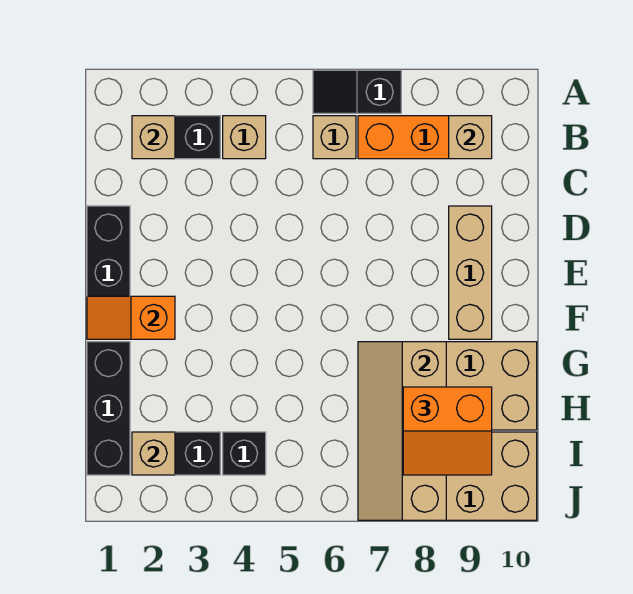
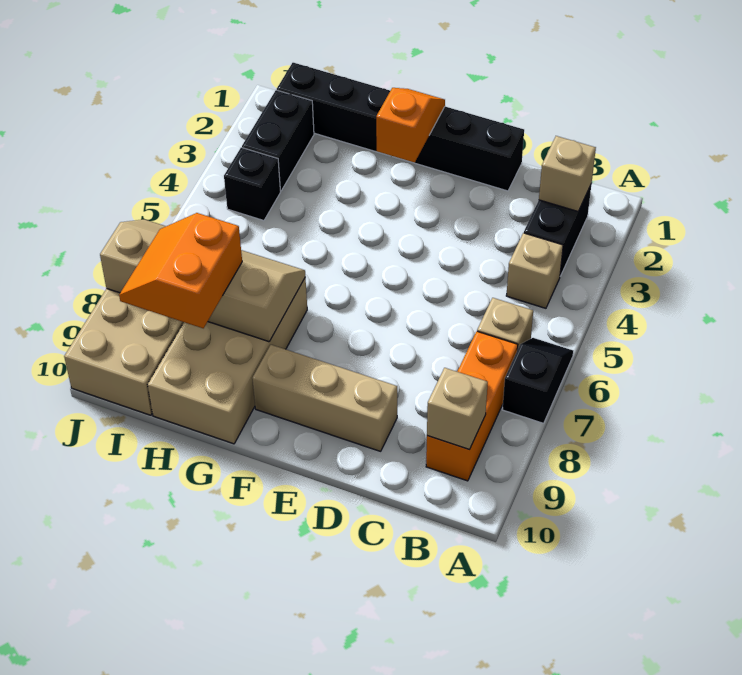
tan brick I2 level 2 -> none

